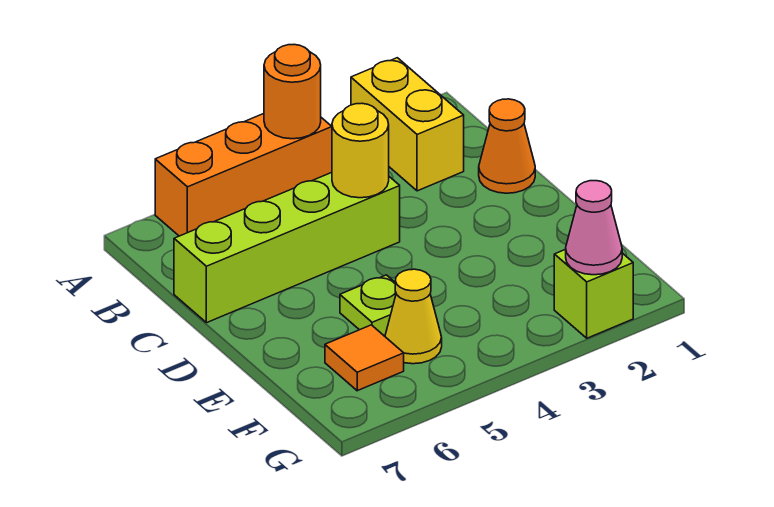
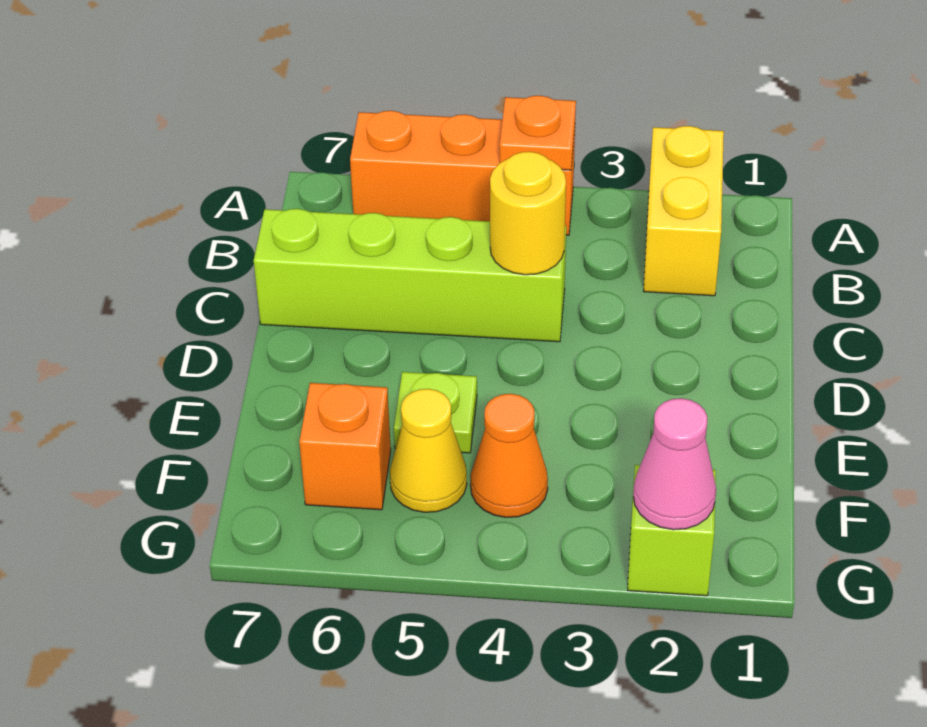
orange round brick A4 level 2 -> orange plate A4 level 2
orange cone C1 level 1 -> orange cone F4 level 1
orange tile F6 level 1 -> orange brick F6 level 1

